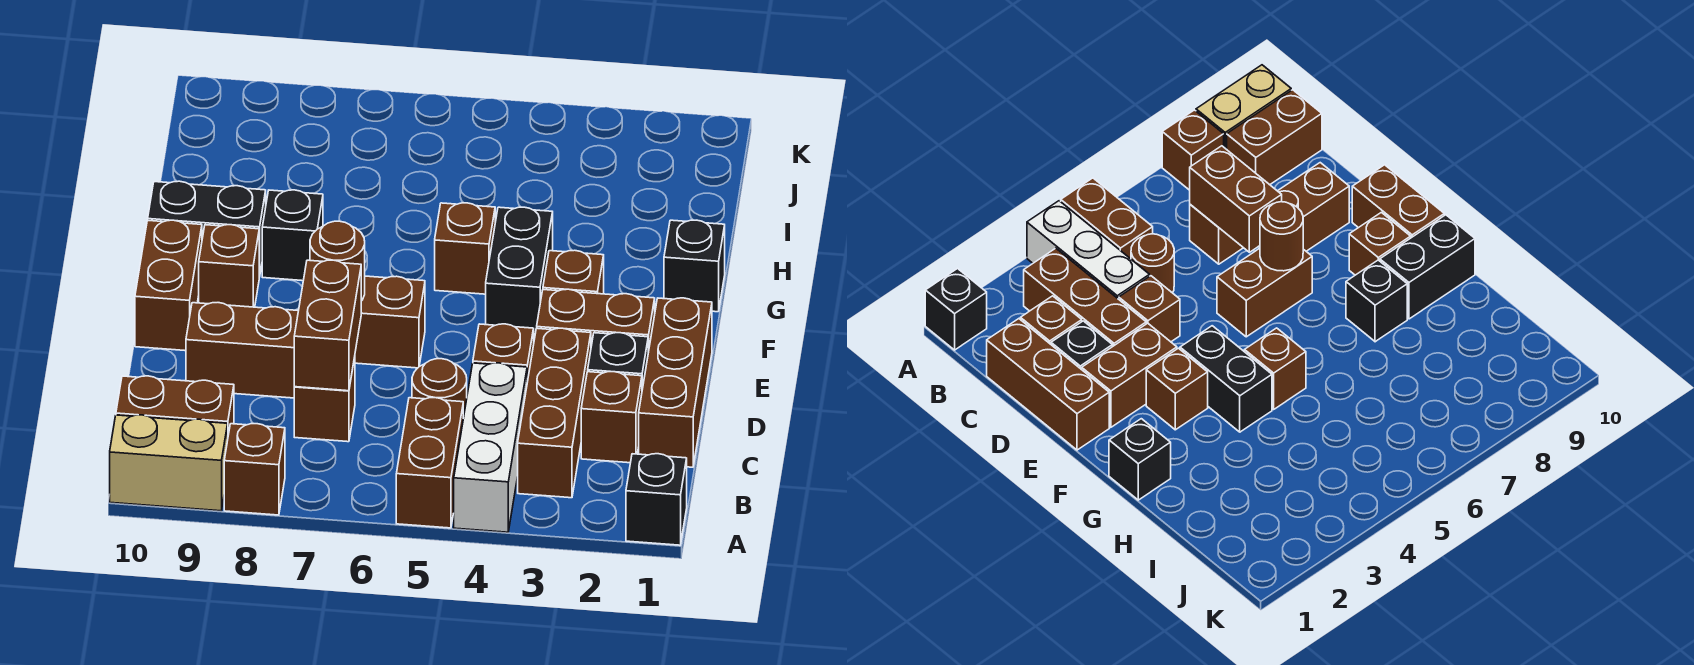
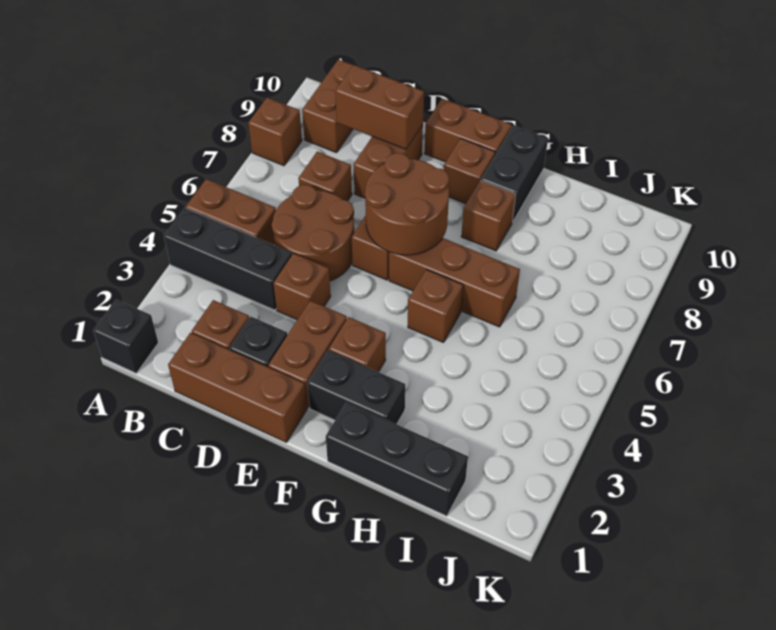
white brick A4:C4 level 1 -> black brick A4:C4 level 1
tan brick A9:A10 level 1 -> none
brown brick B3:D3 level 1 -> brown brick F6:H6 level 1
brown round brick C5 level 1 -> brown round brick C5:D6 level 1
brown brick C7:D7 level 2 -> brown brick C9:D9 level 2
brown round brick E7 level 2 -> brown round brick E6:F7 level 2
black brick F4:G4 level 1 -> black brick F2:G2 level 1
black brick G1 level 1 -> black brick G1:I1 level 1
black brick G8 level 1 -> brown brick G8 level 1

